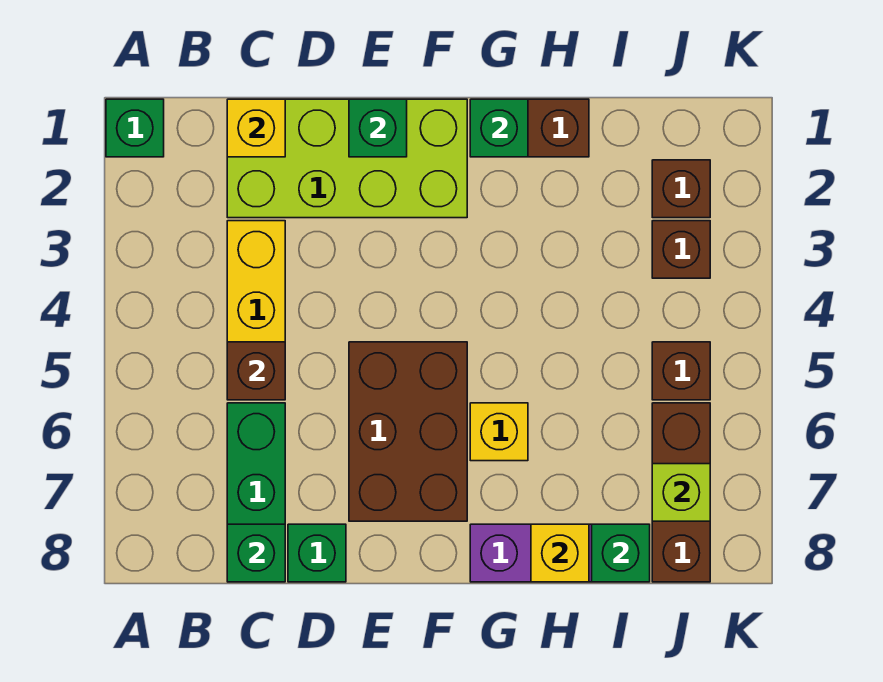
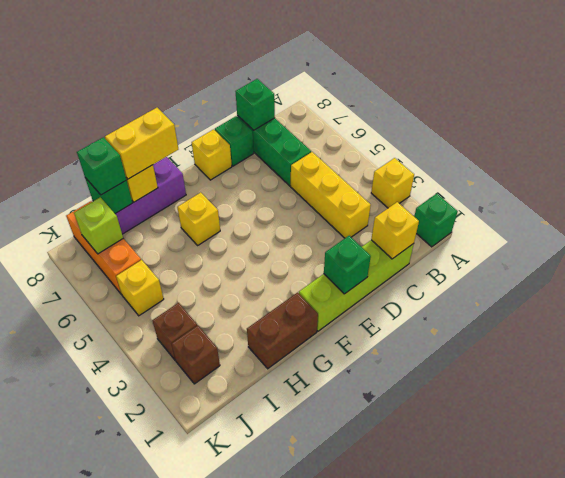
none -> yellow brick A3 level 1
lime brick C1:F2 level 1 -> lime brick C1:F1 level 1
brown brick C5 level 2 -> none
brown brick E5:F7 level 1 -> none
none -> yellow brick E8 level 1
green brick G1 level 2 -> green brick I8 level 3
none -> yellow brick G8:H8 level 3
brown brick J5 level 1 -> yellow brick J5 level 1
brown brick J6:J8 level 1 -> orange brick J6:J8 level 1

